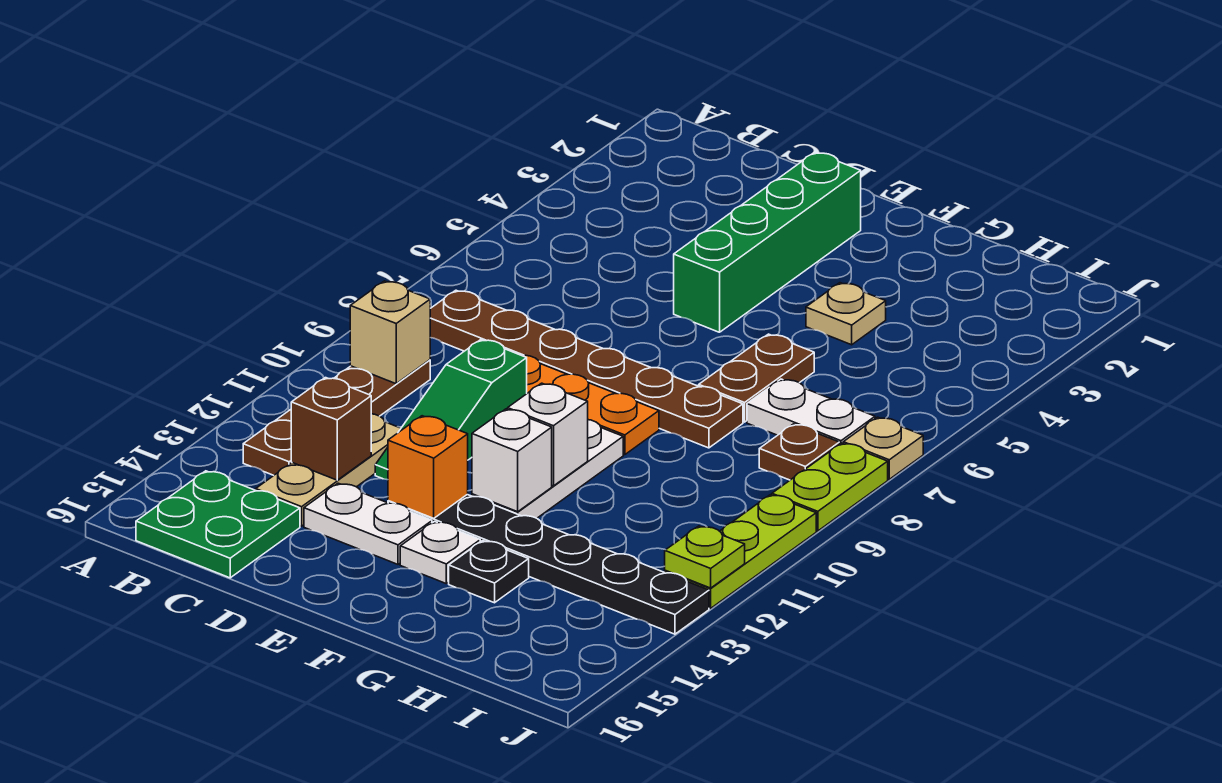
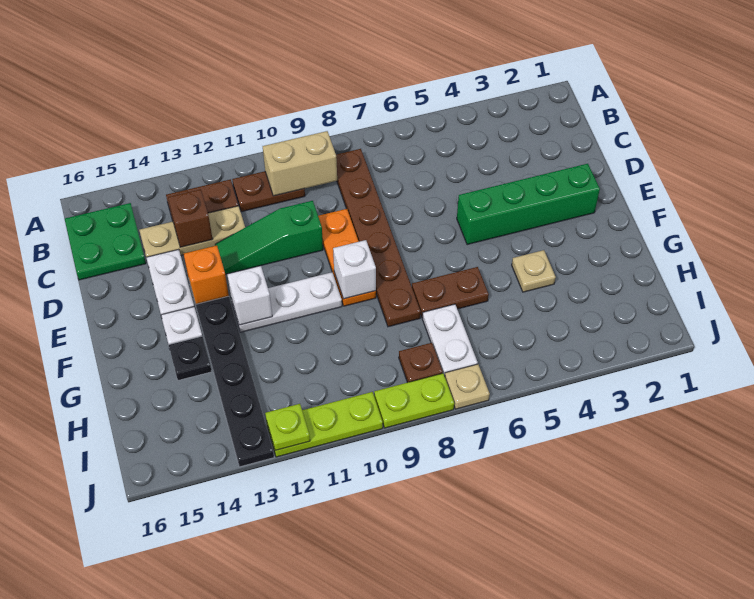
tan brick B10 level 2 -> tan brick B9:B10 level 2
white brick F11 level 2 -> white brick F9 level 2

